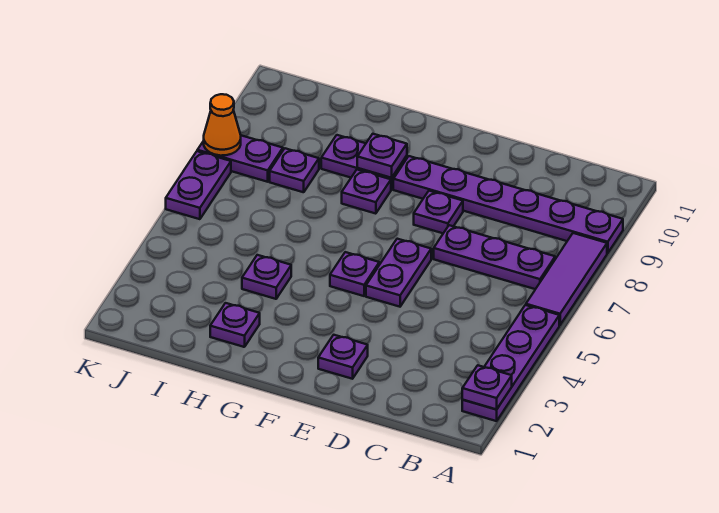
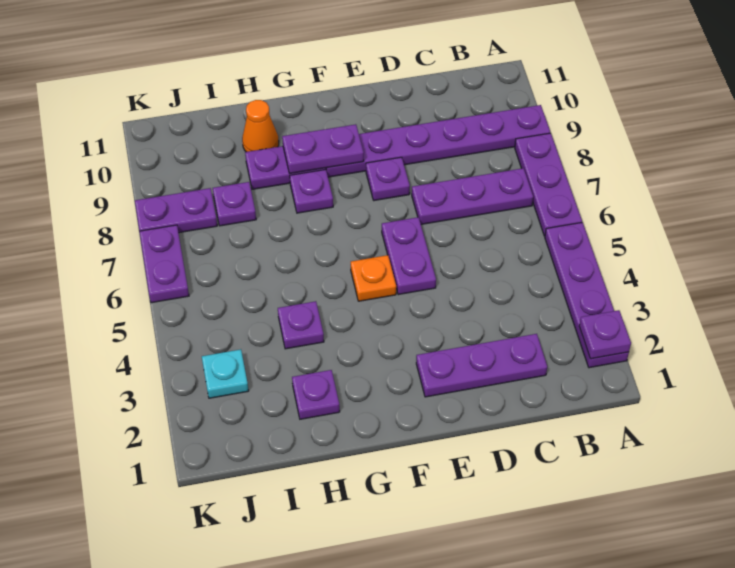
purple tile A6:A8 level 1 -> purple plate A6:A8 level 1
purple plate E2 level 1 -> purple plate C2:E2 level 1
purple plate F5 level 1 -> orange plate F5 level 1
purple plate G9 level 2 -> purple plate F9:G9 level 2
none -> cyan plate J3 level 1
orange cone K8 level 2 -> orange cone H10 level 1

